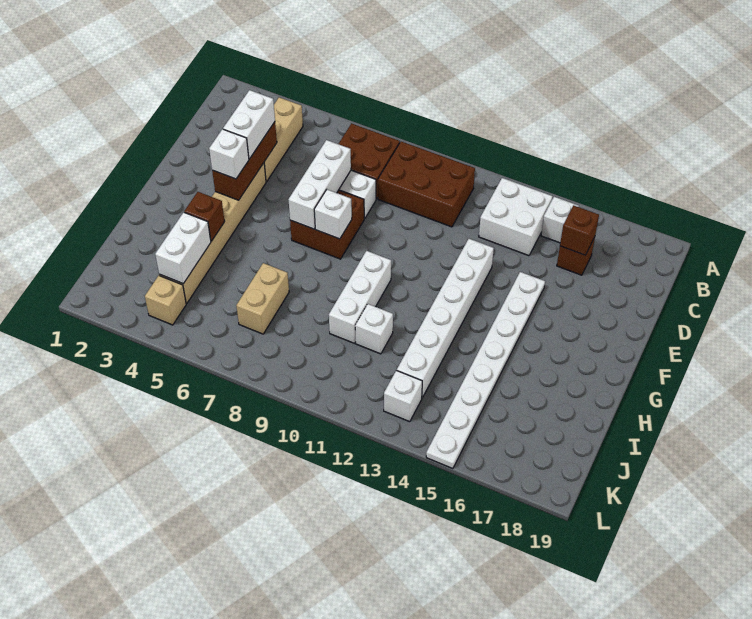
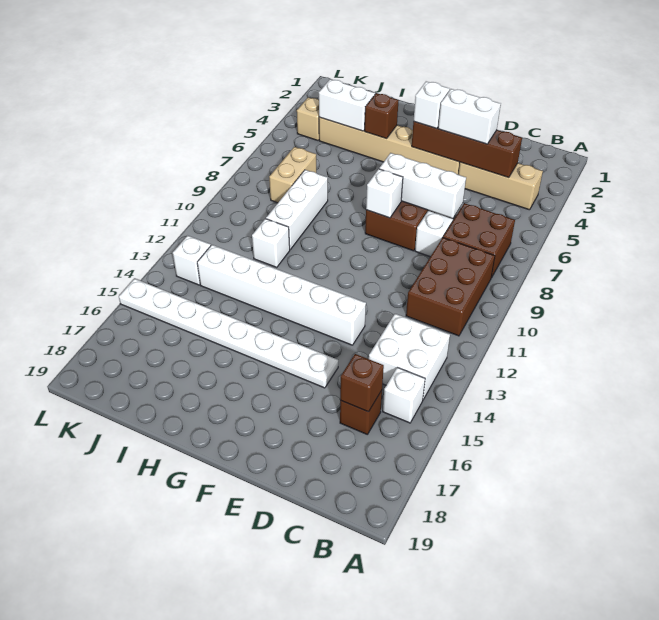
brown brick D4:F4 level 2 -> brown brick C4:F4 level 2
white brick G10:I10 level 1 -> white brick I8:I10 level 1
tan brick I7:J7 level 1 -> tan brick J7:J8 level 1

